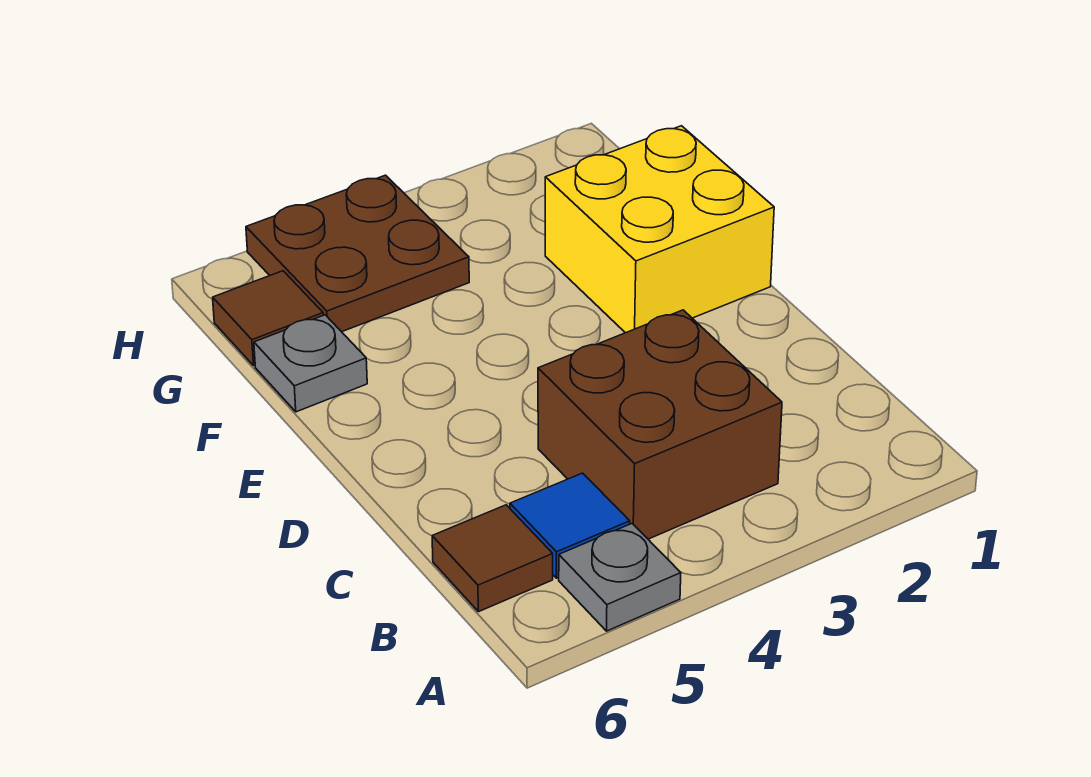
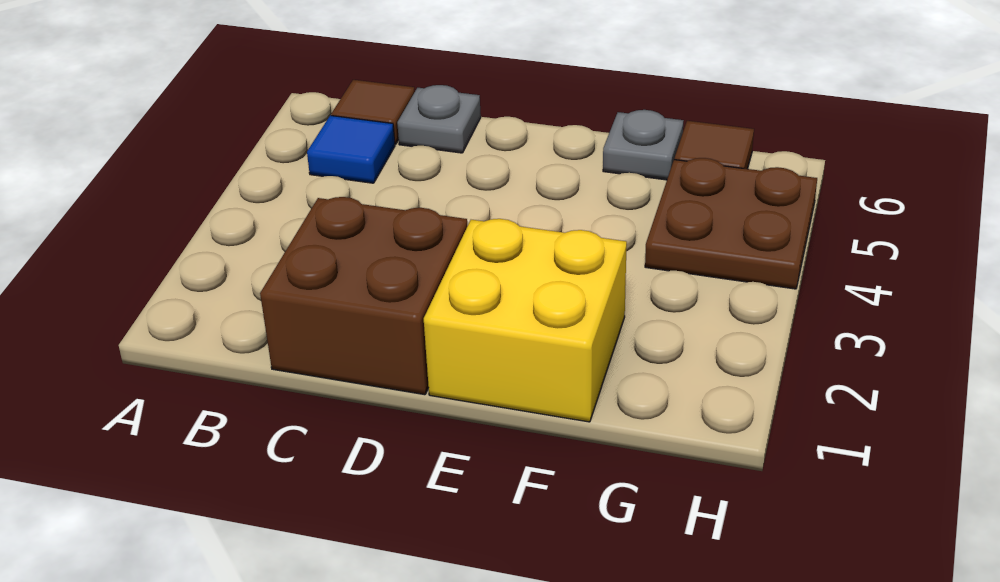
grey plate A5 level 1 -> grey plate C6 level 1
brown brick B3:C4 level 1 -> brown brick C1:D2 level 1

